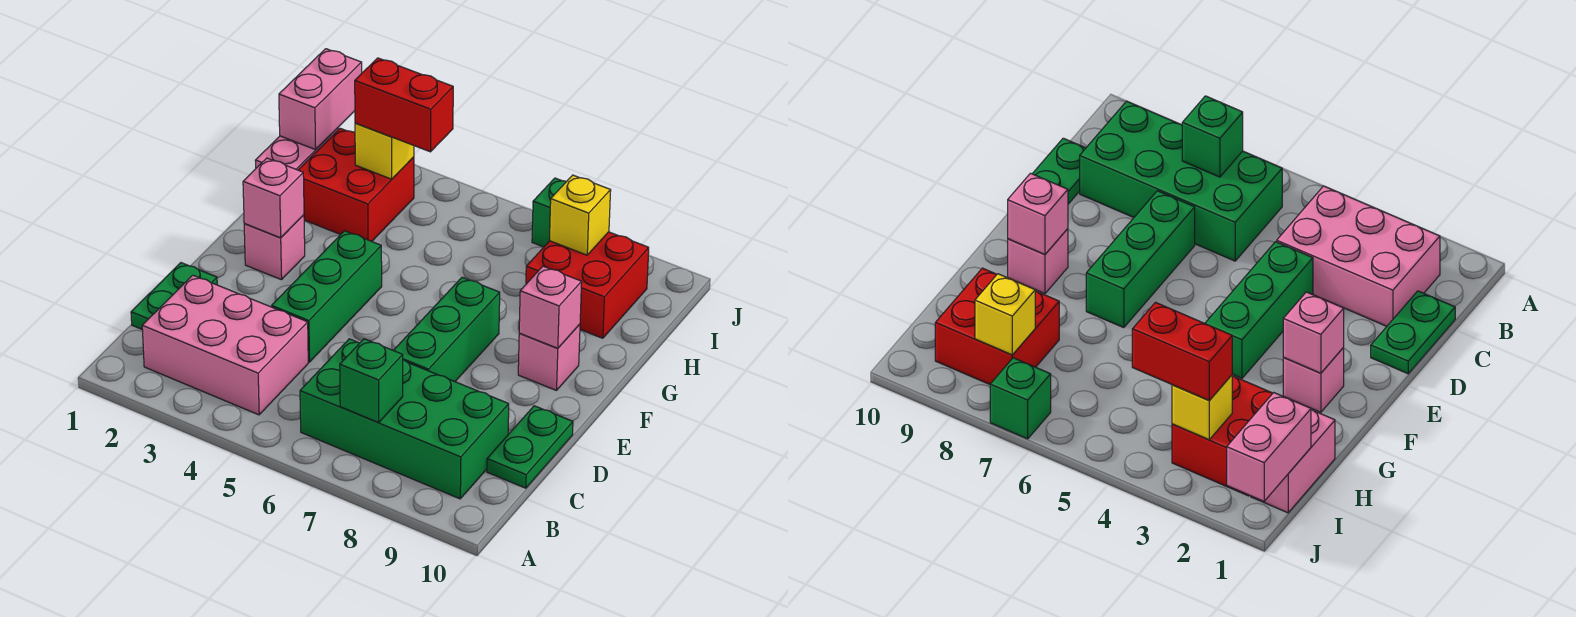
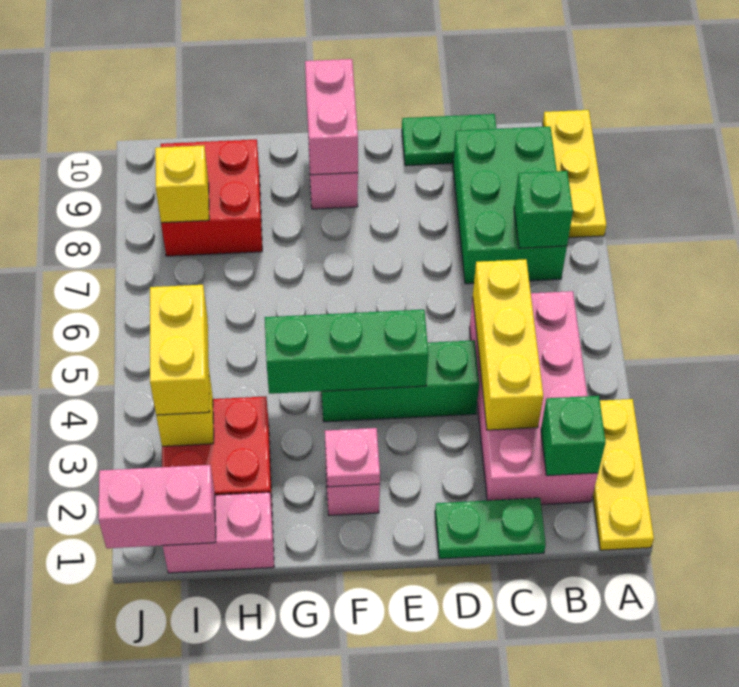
none -> yellow plate A1:A3 level 1
none -> yellow plate A8:A10 level 1
pink brick B2:C4 level 1 -> pink brick B2:C5 level 1
green brick B6:C9 level 1 -> green brick B7:C9 level 1
none -> yellow brick C3:C5 level 2
green brick D7:F7 level 1 -> green brick E4:G4 level 2
pink brick F2 level 2 -> pink plate F2 level 2
pink brick F9 level 2 -> pink brick F9:F10 level 2
red brick I3:I4 level 3 -> yellow brick I3:I4 level 3
green brick J7 level 1 -> green brick B2 level 2

